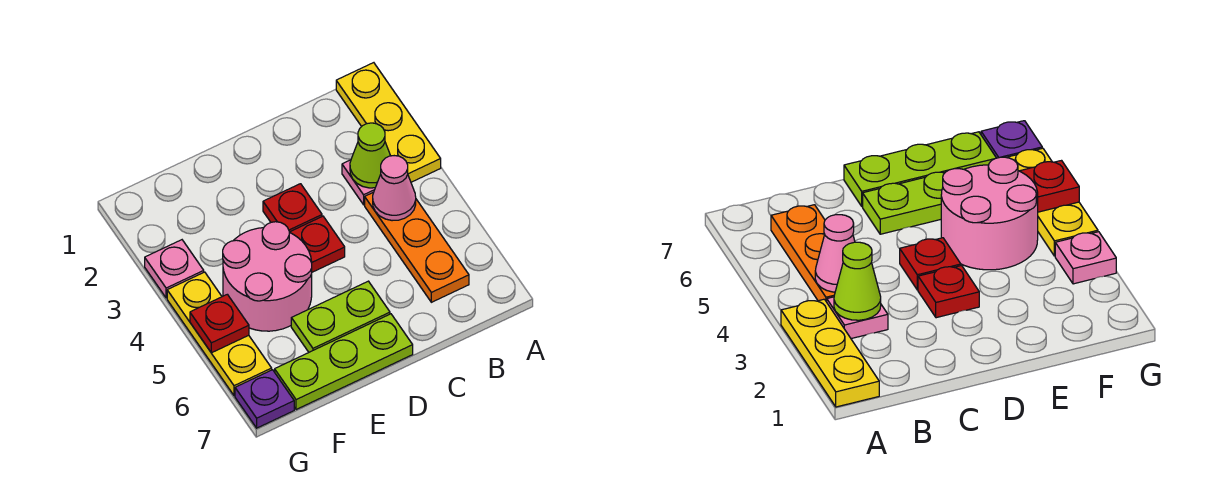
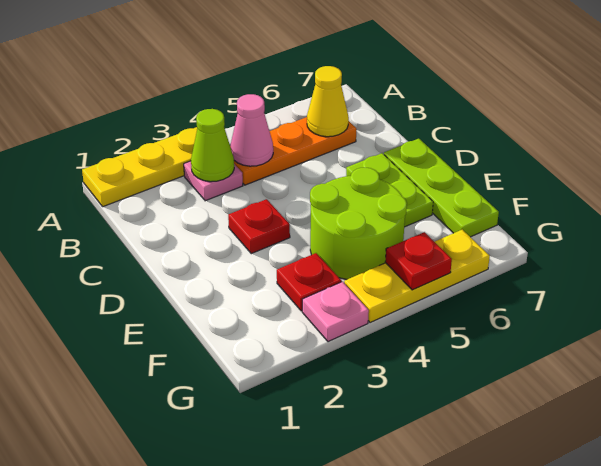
none -> yellow cone B6 level 2
red plate D4 level 1 -> red plate F3 level 1
pink round brick E4:F5 level 1 -> lime round brick E4:F5 level 1
purple plate G7 level 1 -> none

